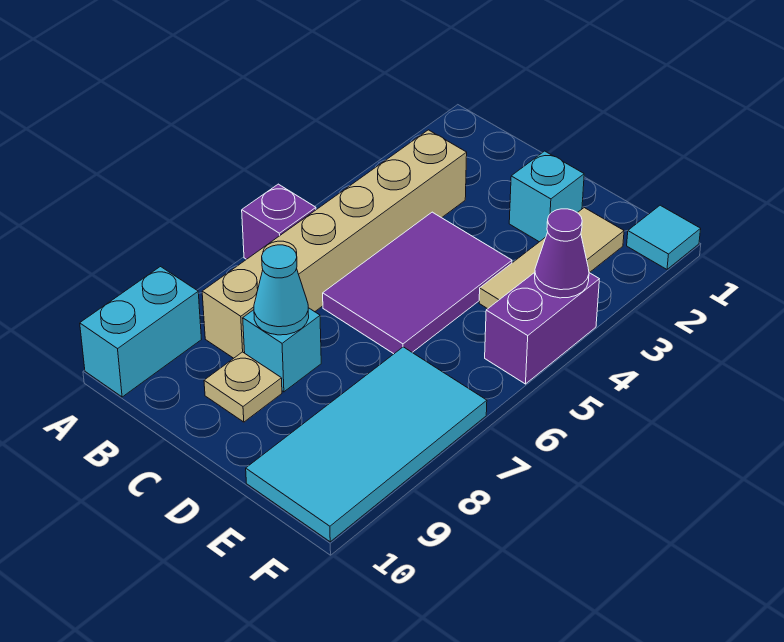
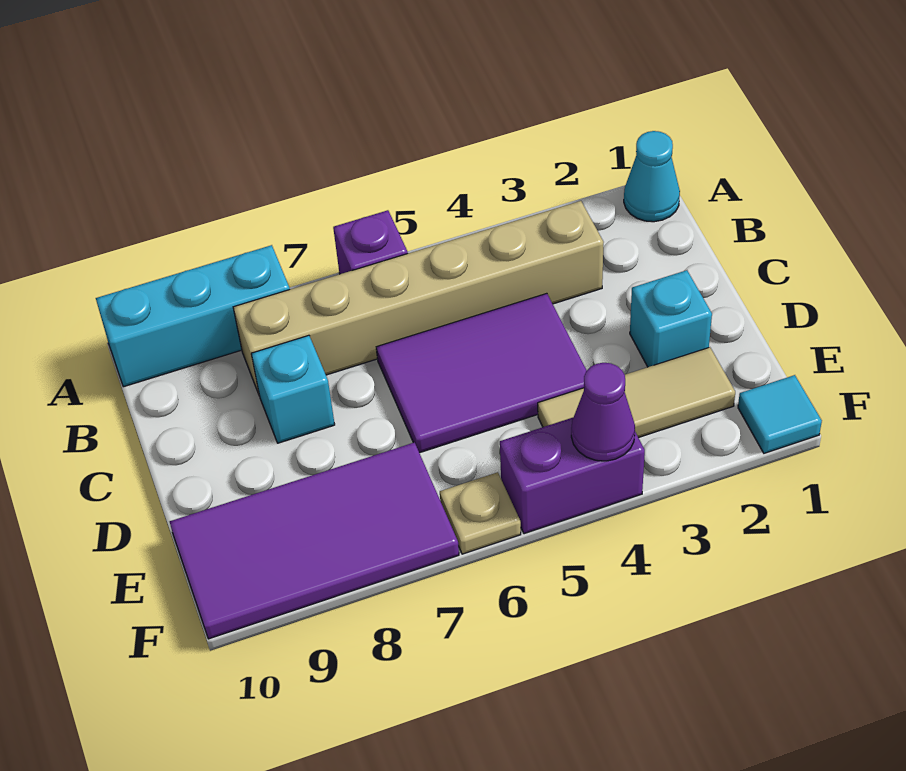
cyan brick A9:A10 level 1 -> cyan brick A8:A10 level 1
cyan cone C8 level 2 -> cyan cone A1 level 1
tan plate C9 level 1 -> tan plate F6 level 1
cyan tile E7:F10 level 1 -> purple tile E7:F10 level 1

